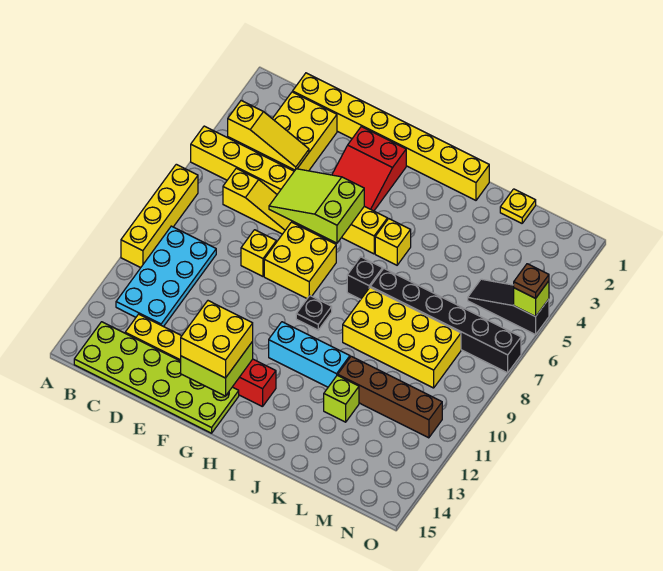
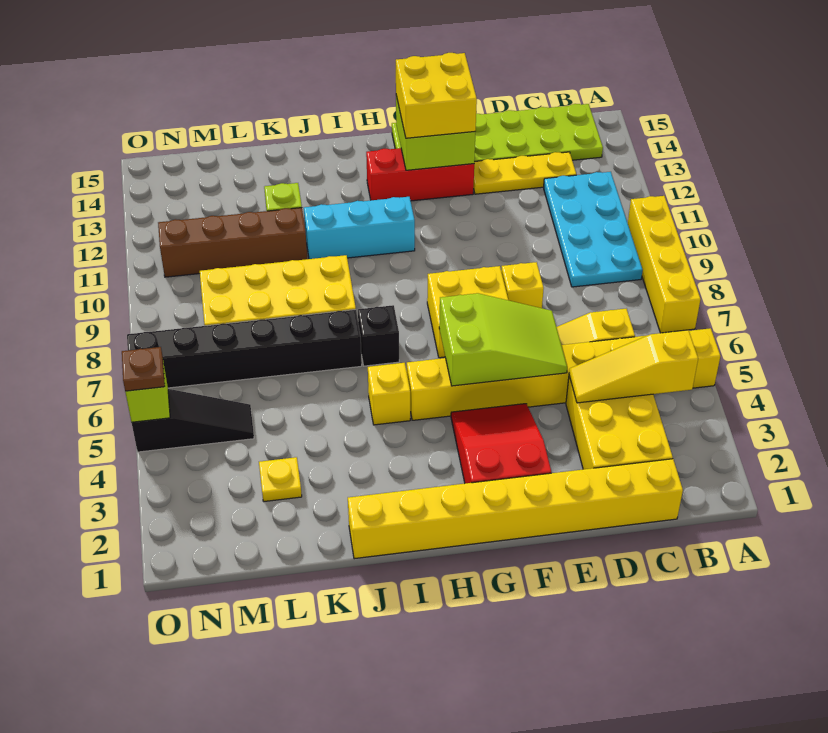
black plate H9 level 1 -> none
yellow plate L1 level 1 -> yellow plate L3 level 1

